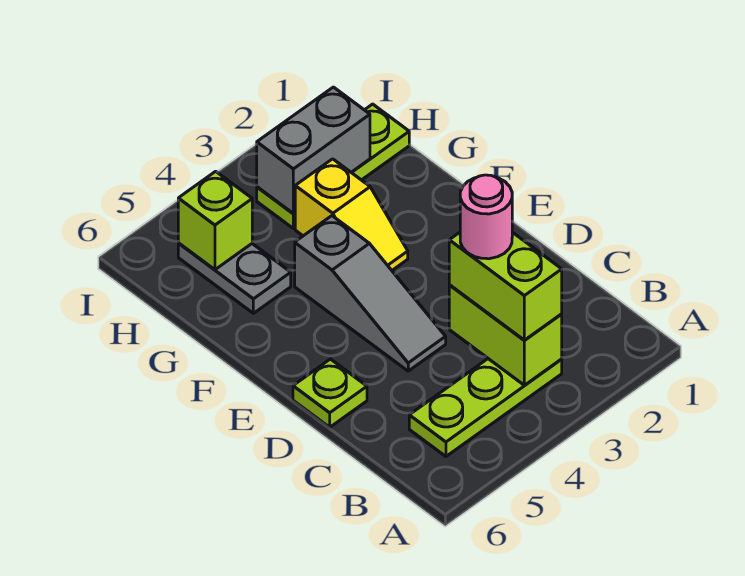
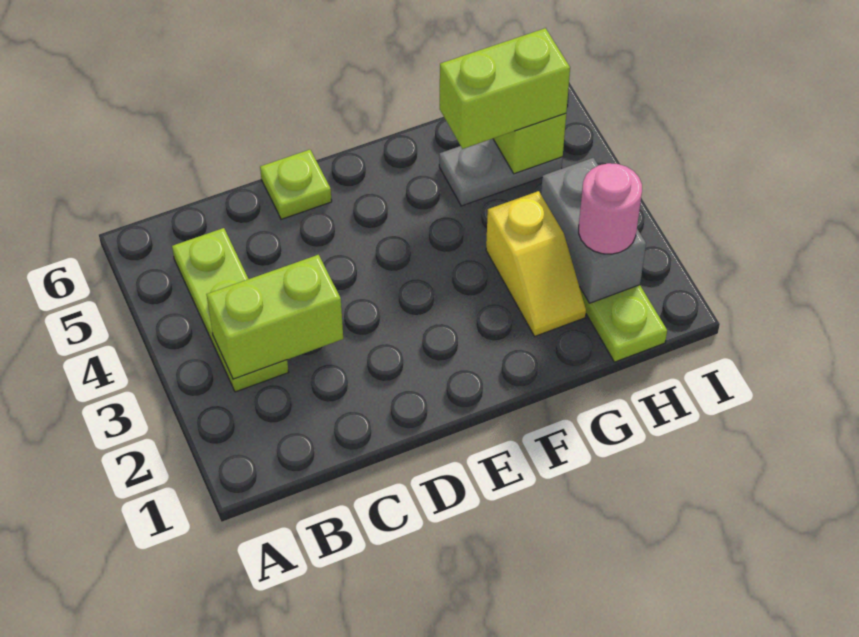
lime brick B3:C3 level 3 -> lime brick G5:H5 level 3
pink round brick C3 level 4 -> pink round brick H2 level 3
grey slope D4:F4 level 1 top F -> none
yellow slope F3:G3 level 1 top G -> yellow slope G2:G3 level 1 top 3

